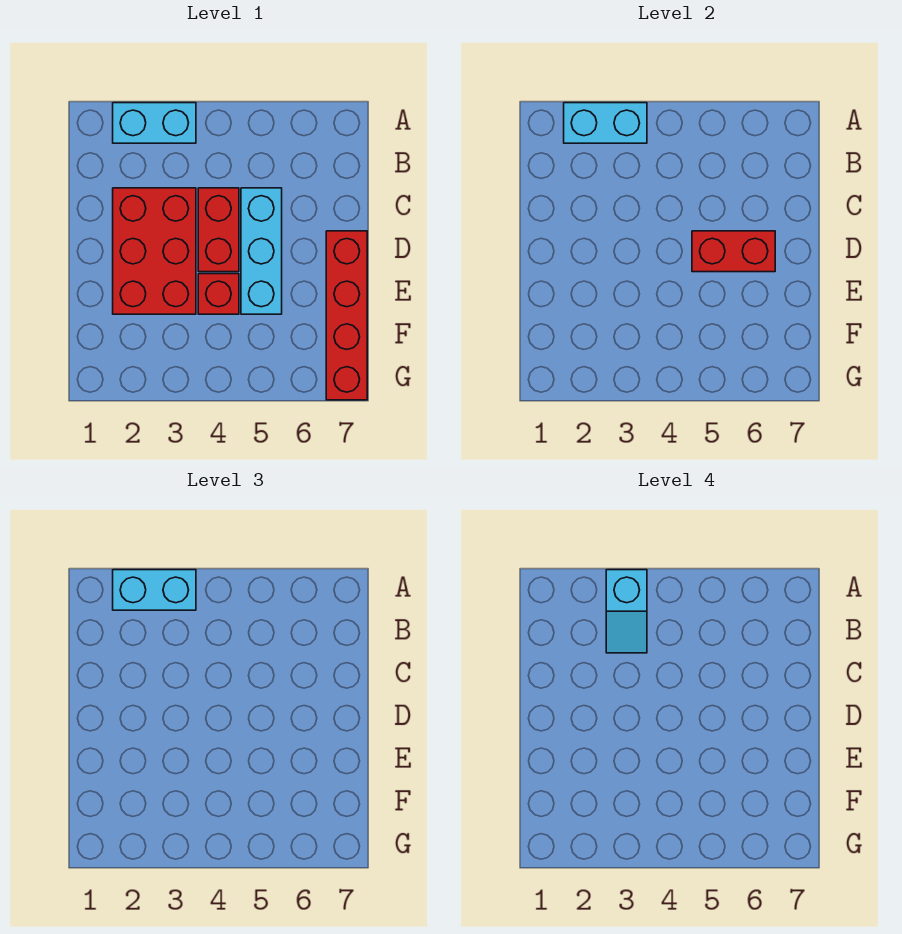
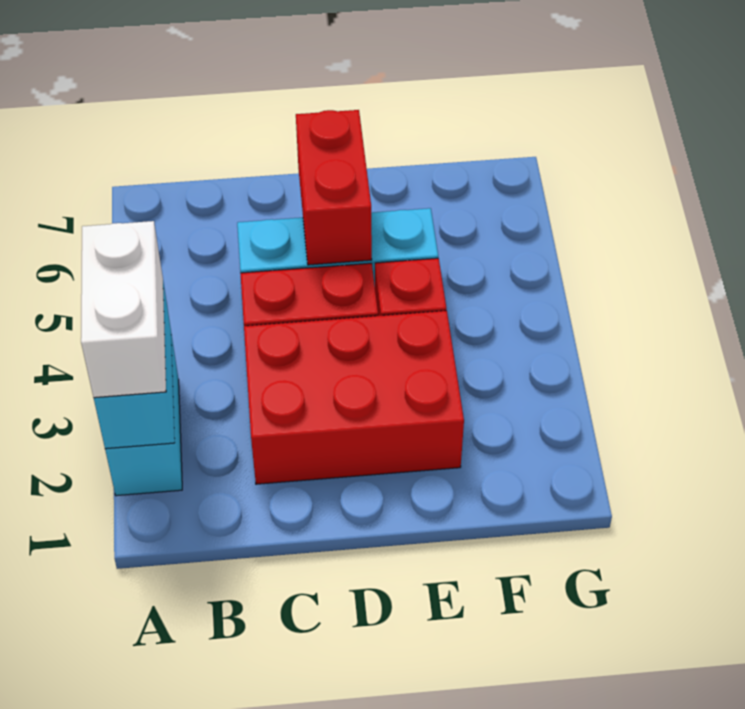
cyan brick A2:A3 level 3 -> white brick A2:A3 level 3
cyan slope A3:B3 level 4 top A -> none
red brick D7:G7 level 1 -> none

